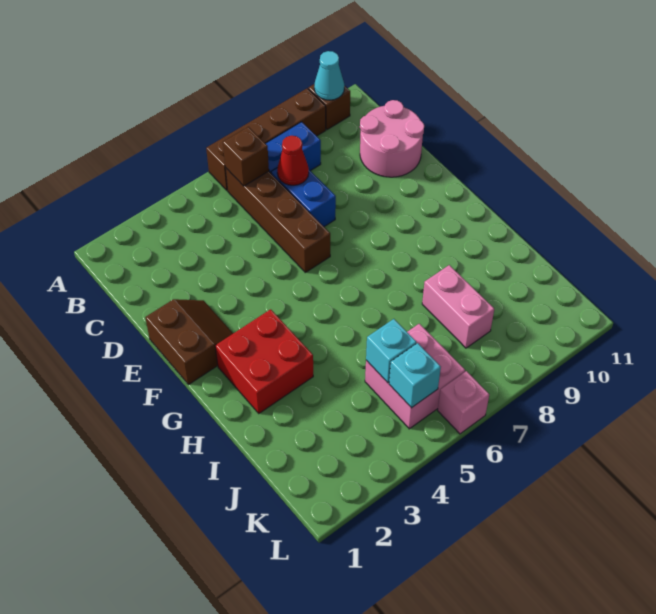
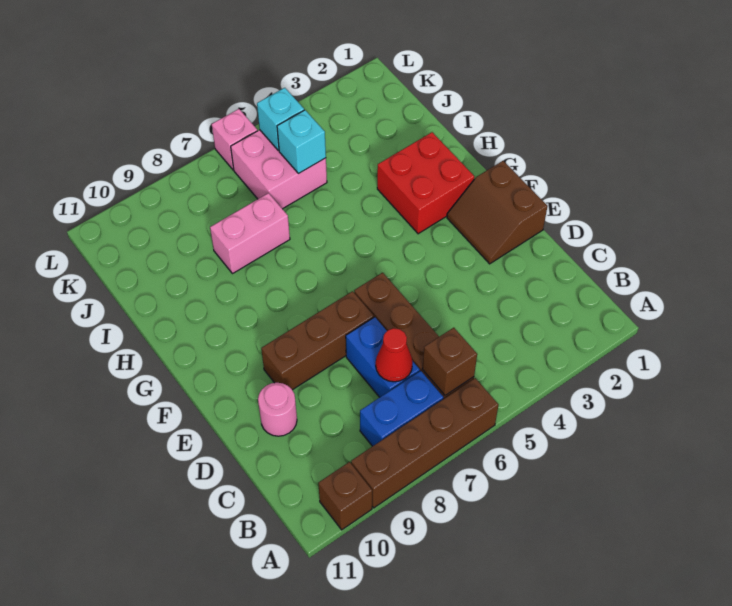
cyan cone A10 level 2 -> none
pink round brick C10:D11 level 1 -> pink round brick D10 level 1
none -> brown brick E7:E9 level 1
pink brick I8:J8 level 1 -> pink brick I7:I8 level 1

